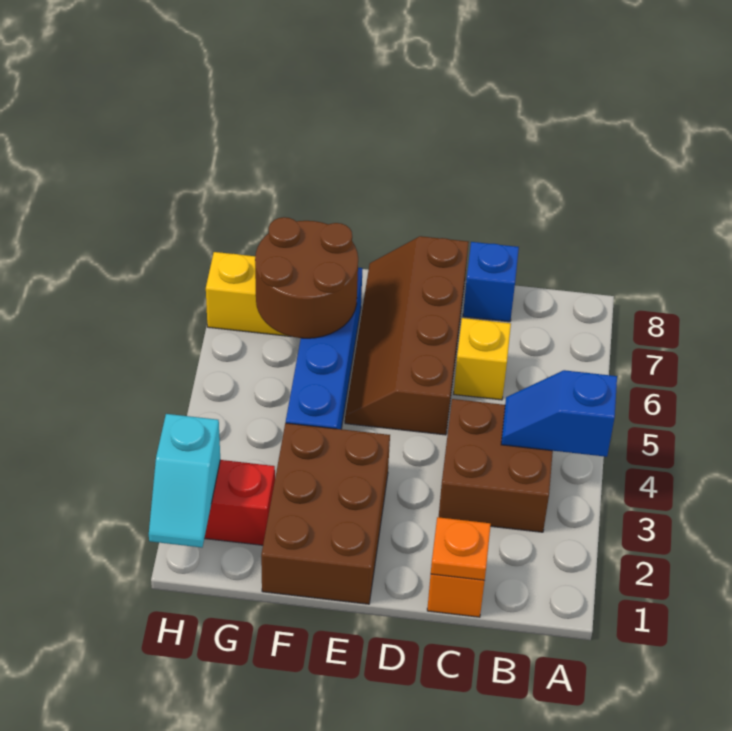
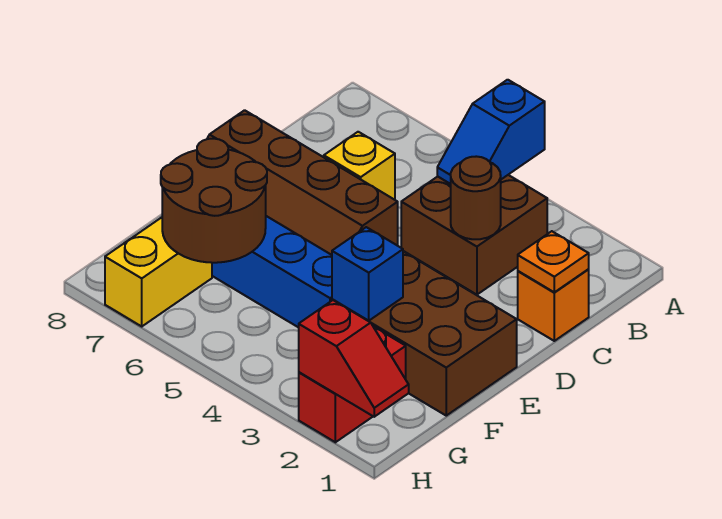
none -> brown round brick C3 level 2
blue brick C8 level 1 -> blue brick F3 level 2
cyan slope H1:H2 level 2 top 2 -> red slope H1:H2 level 2 top 2

